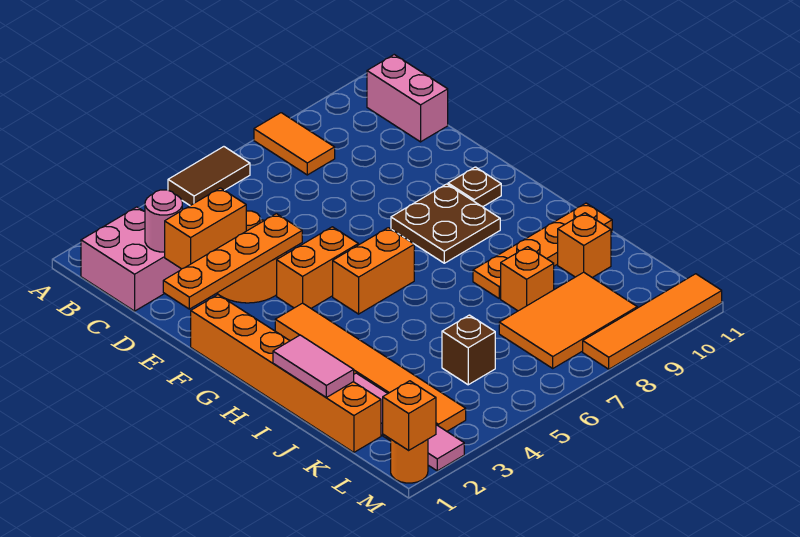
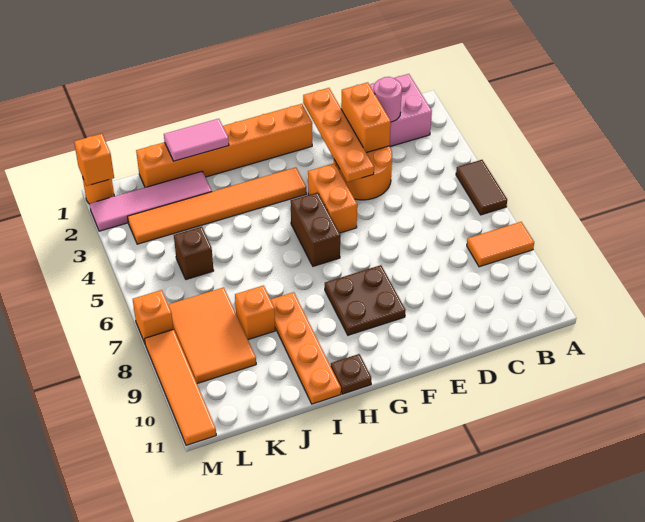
pink brick B11:C11 level 1 -> none
brown plate F10 level 1 -> brown plate H11 level 1
orange brick G5:G6 level 1 -> brown brick G5:G6 level 1
orange brick J10 level 1 -> orange brick M7 level 1

